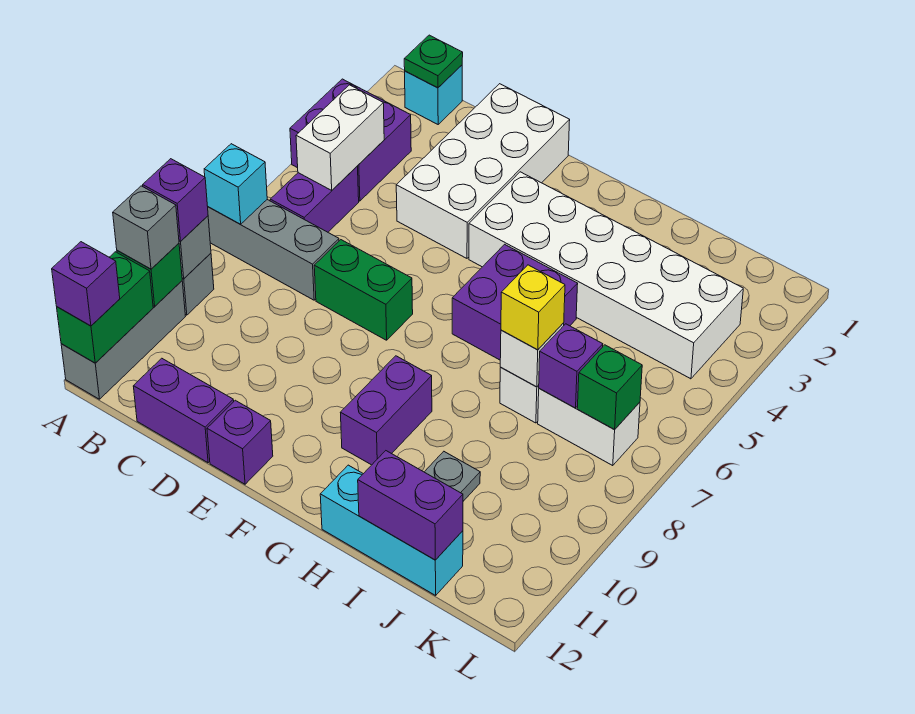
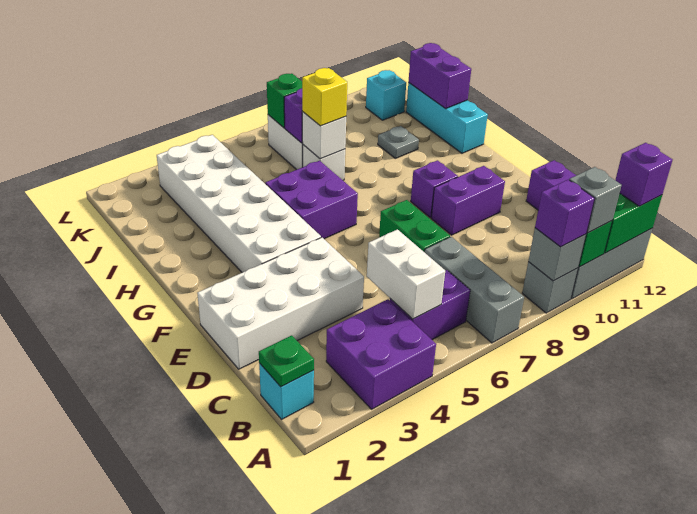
cyan brick A7 level 2 -> cyan brick K11 level 1
white brick B4:B5 level 2 -> white brick B5:C5 level 2
purple brick E12 level 1 -> purple brick F9 level 1
purple brick G9:G10 level 1 -> purple brick E9:E10 level 1

